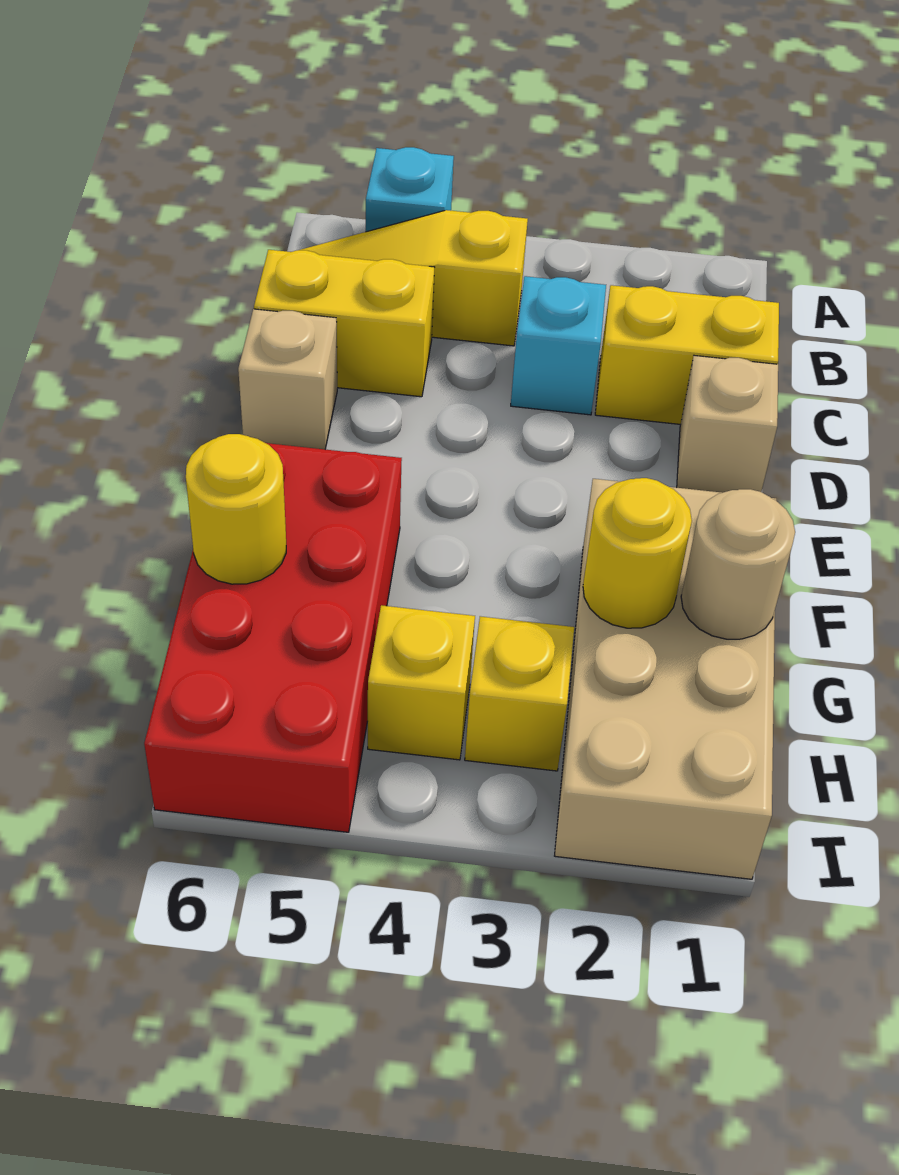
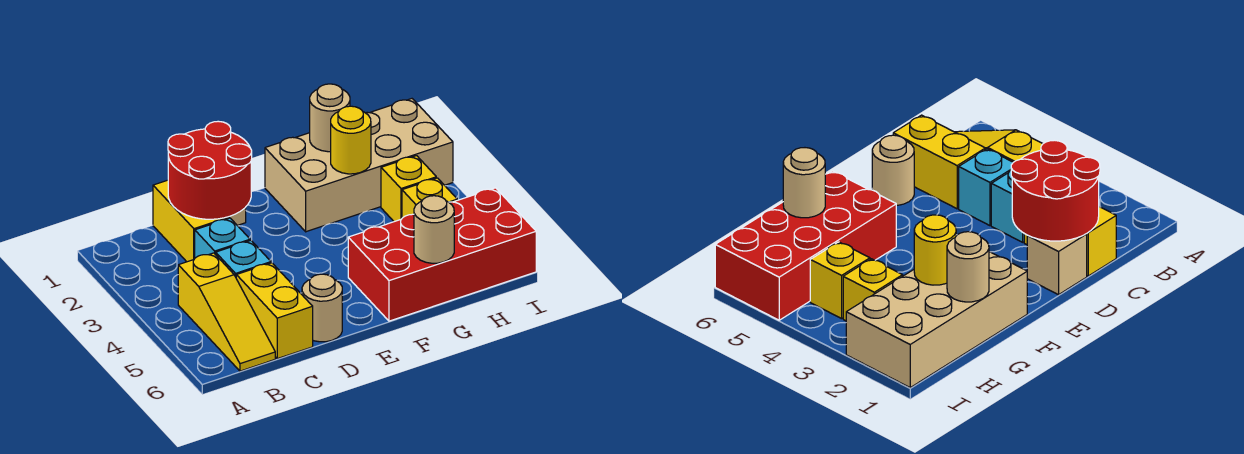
cyan brick A5 level 1 -> cyan brick C4 level 1
none -> red round brick C1:D2 level 2
tan brick D6 level 1 -> tan round brick D6 level 1
yellow round brick G6 level 2 -> tan round brick G6 level 2

